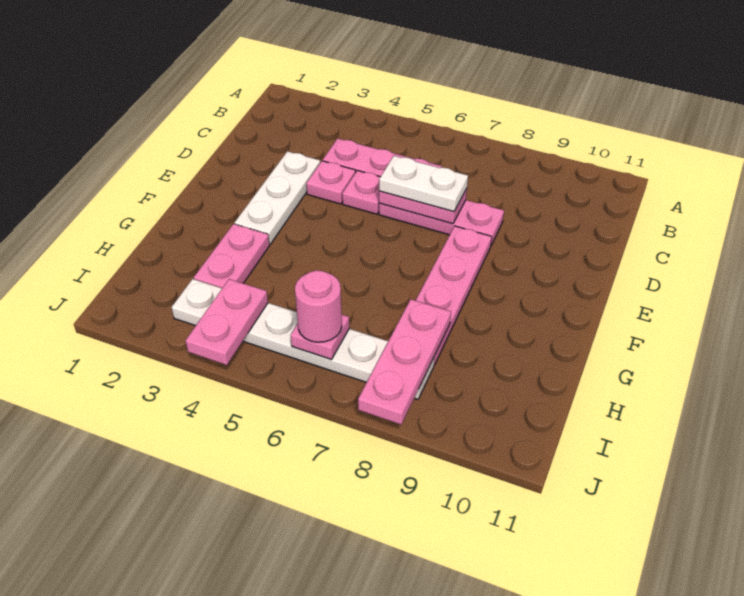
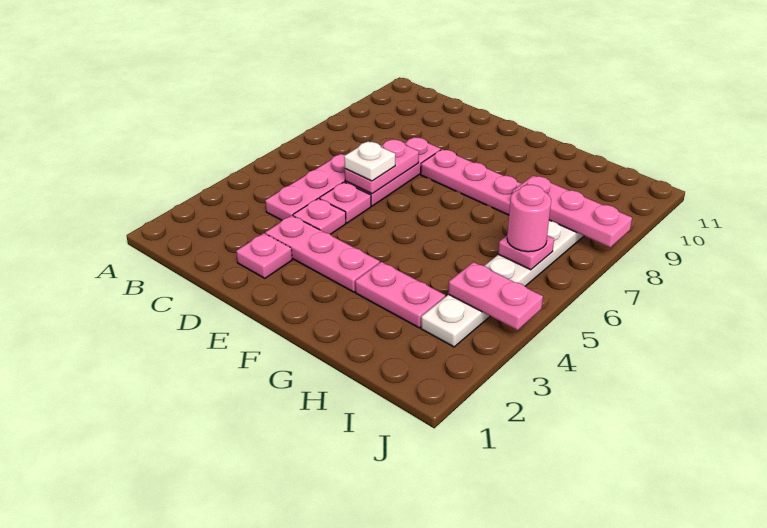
none -> pink plate D2 level 1
white plate D3:F3 level 1 -> pink plate D3:F3 level 1
white plate D6:D7 level 3 -> white plate D6 level 3

